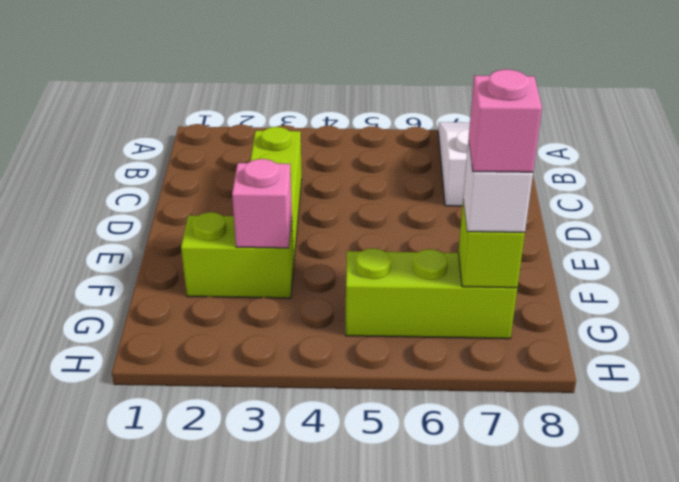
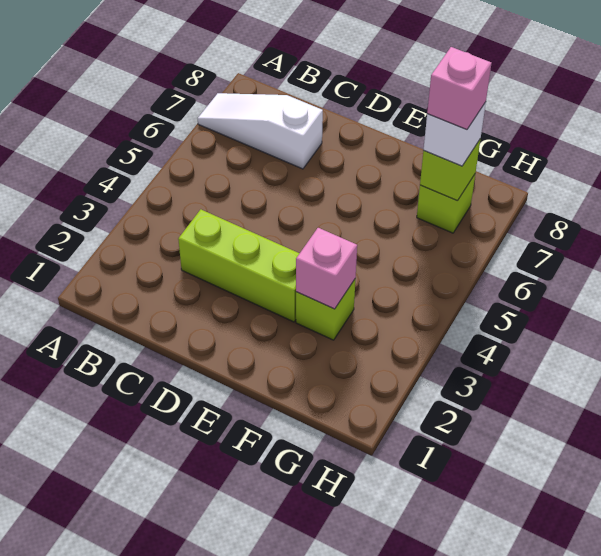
lime brick F2:F3 level 1 -> lime brick F3 level 1
lime brick G5:G7 level 1 -> lime brick G7 level 1

